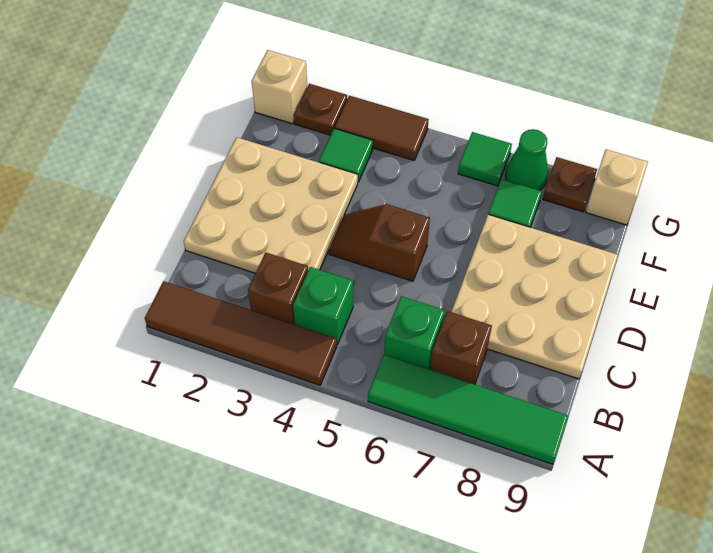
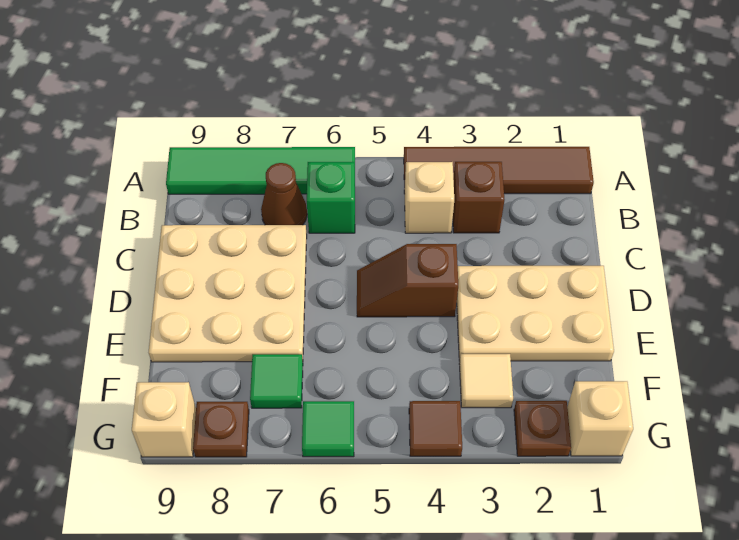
green brick B4 level 1 -> tan brick B4 level 1
brown brick B7 level 1 -> brown cone B7 level 1
tan plate C1:E3 level 1 -> tan plate D1:E3 level 1
brown slope D4:D5 level 1 top 5 -> brown slope D4:D5 level 1 top 4
green tile F3 level 1 -> tan tile F3 level 1
brown tile G3:G4 level 1 -> brown tile G4 level 1
green cone G7 level 1 -> none

